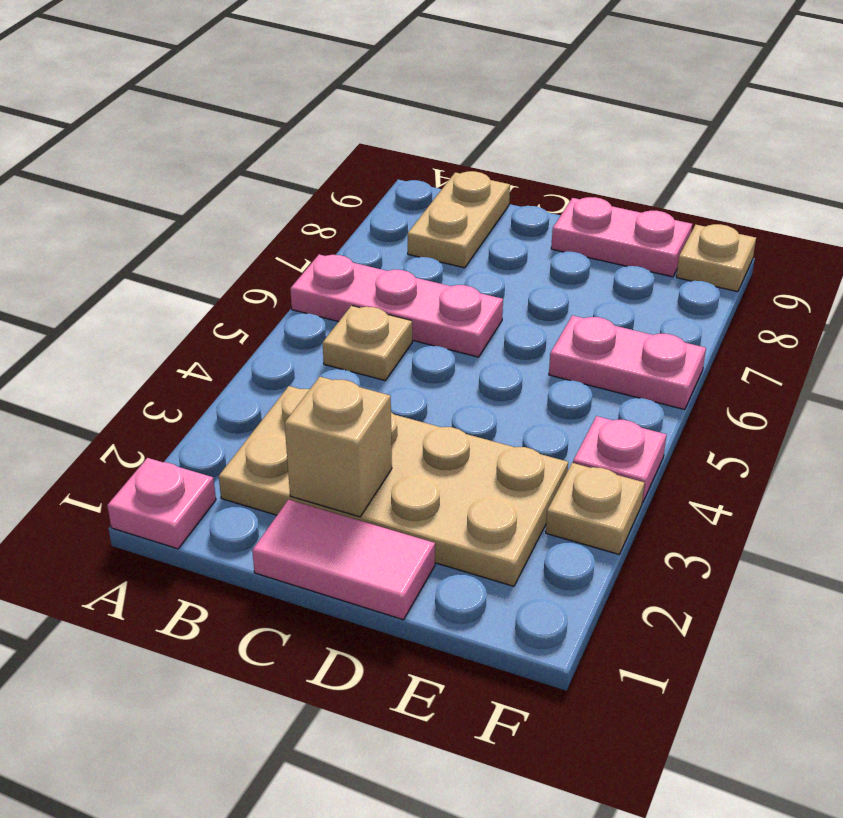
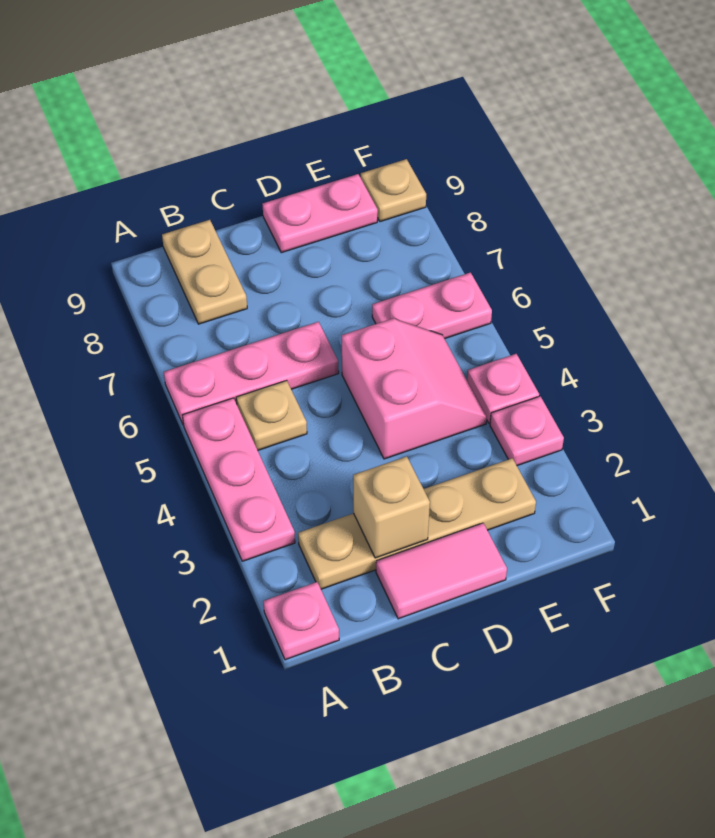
none -> pink plate A3:A5 level 1
tan plate B2:E3 level 1 -> tan plate B2:E2 level 1
none -> pink slope D4:E5 level 1 top D
tan plate F3 level 1 -> pink plate F3 level 1

